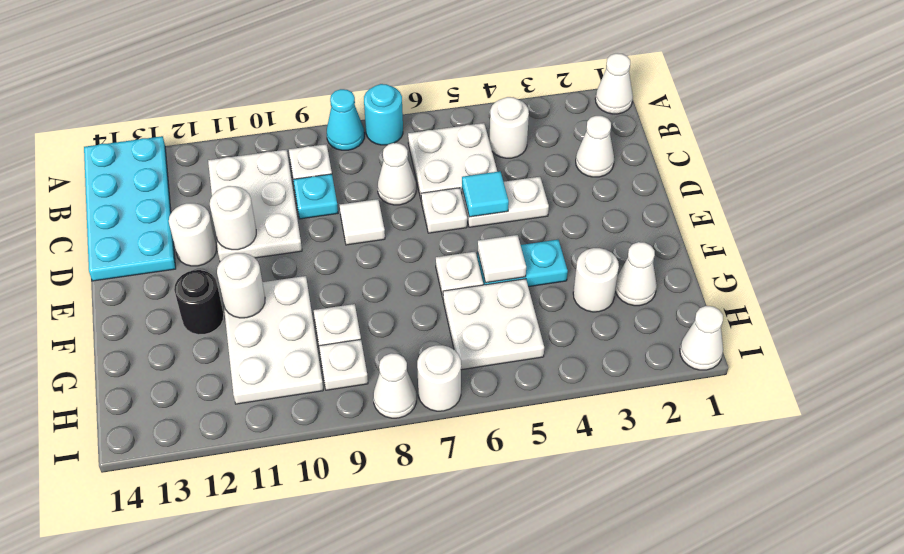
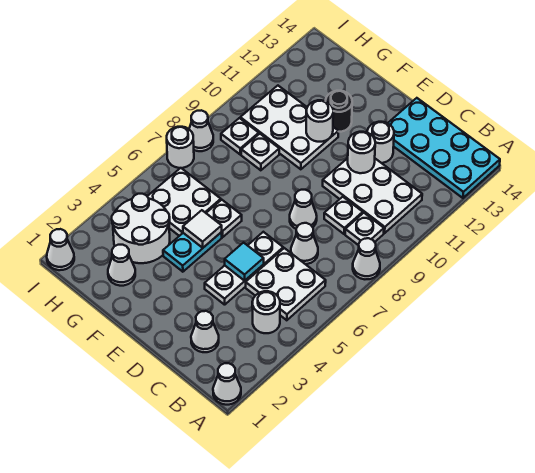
cyan round brick A7 level 1 -> none
cyan cone A8 level 1 -> white cone A8 level 1
cyan plate C9 level 1 -> white plate C9 level 1
white tile D8 level 1 -> white cone D8 level 1
white round brick G3 level 1 -> white round brick G3:H4 level 1

